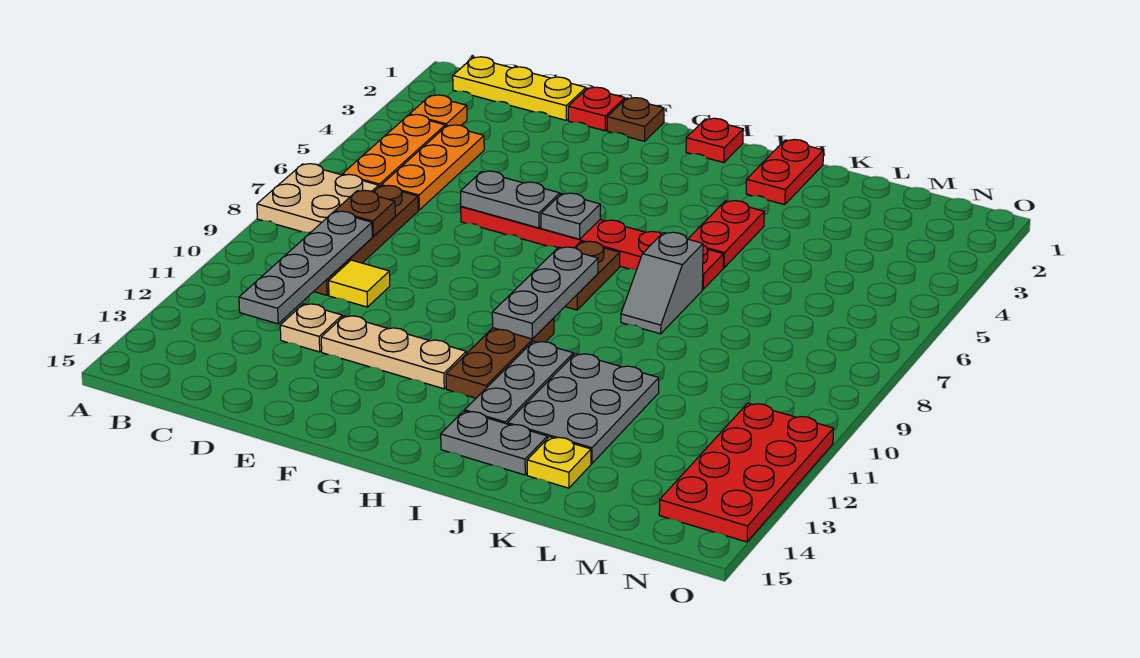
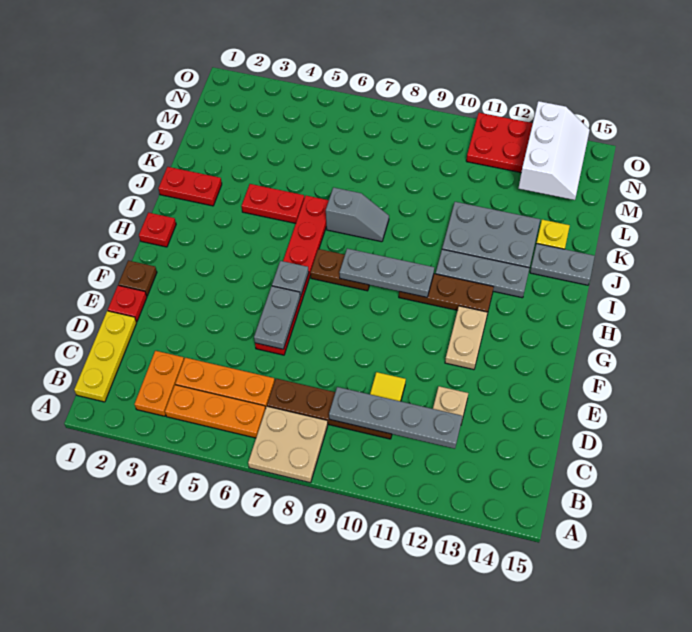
orange plate B3 level 1 -> orange plate B3:C3 level 1
brown plate C8 level 2 -> none
tan plate E12:G12 level 1 -> tan plate F12:G12 level 1
grey plate I14:J14 level 1 -> grey plate J14:J15 level 1
none -> white slope M13:O14 level 2 top 13

